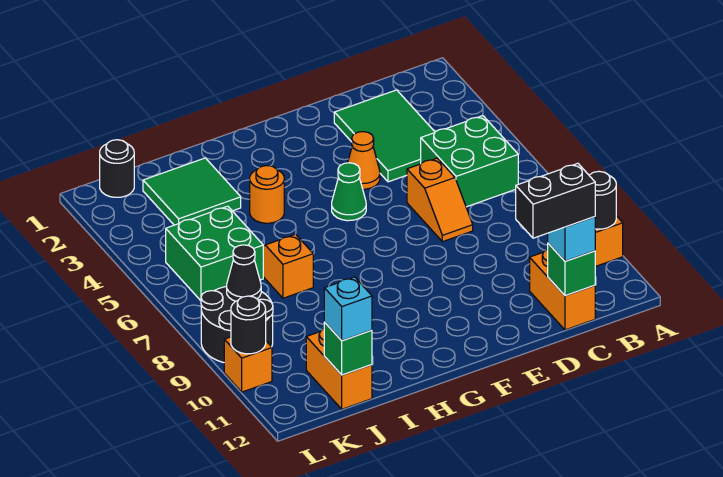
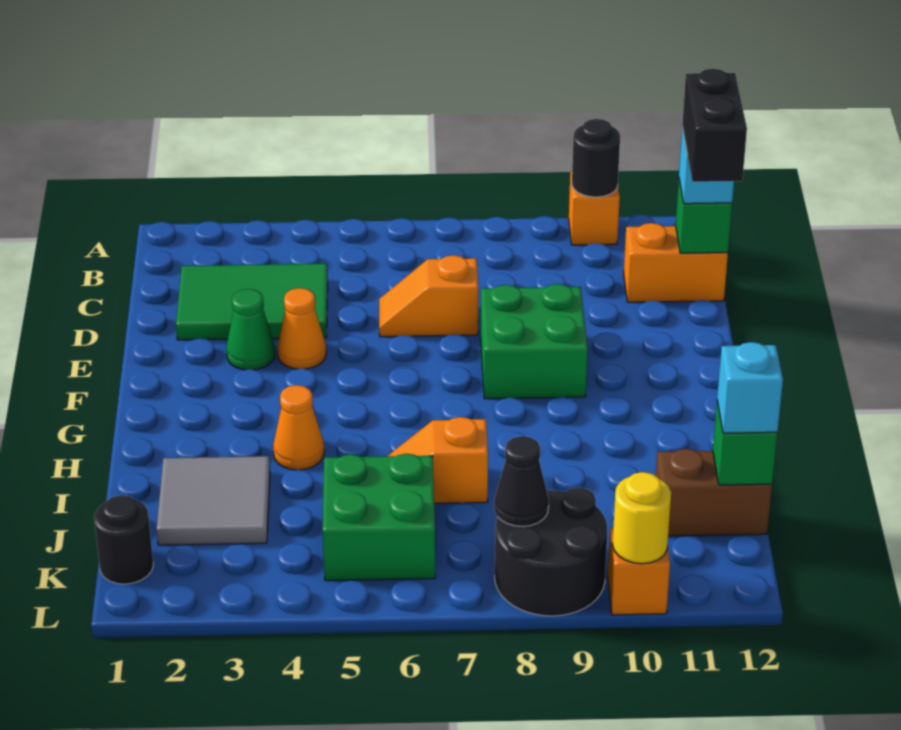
green brick B5:C6 level 1 -> green brick E8:F9 level 1
orange slope D6:D7 level 1 top 6 -> orange slope D6:D7 level 1 top 7
green cone F5 level 1 -> green cone E3 level 1
orange round brick H4 level 1 -> orange cone H4 level 1
green tile I2:J3 level 1 -> grey tile I2:J3 level 1
orange brick J11:J12 level 1 -> brown brick J11:J12 level 1
black round brick L10 level 2 -> yellow round brick L10 level 2

